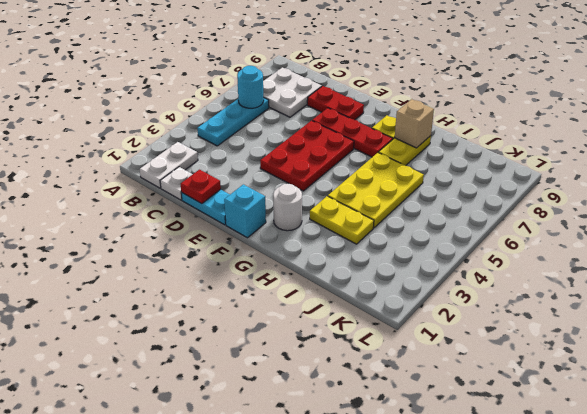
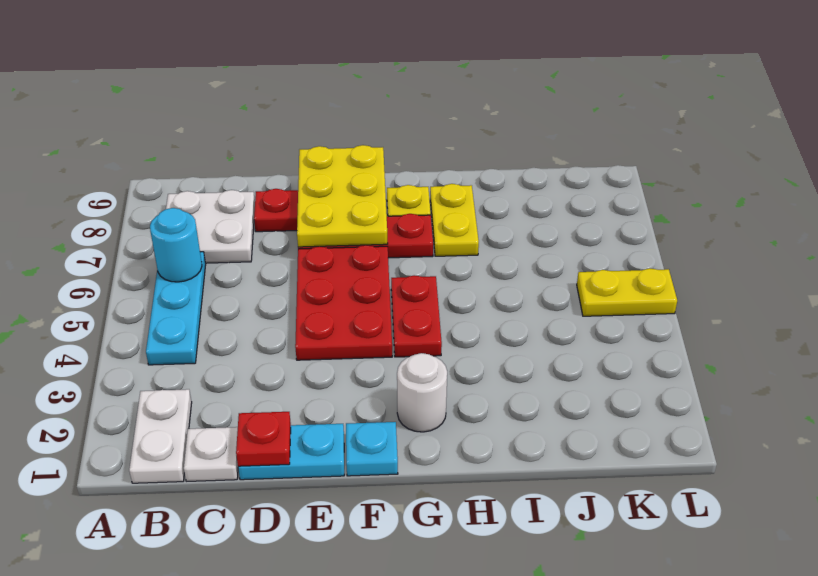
cyan brick F1 level 1 -> cyan plate F1 level 1
none -> red plate G4:G5 level 1
yellow plate H3:I3 level 1 -> yellow plate K5:L5 level 1
yellow plate H4:I6 level 1 -> yellow plate E7:F9 level 2
tan brick H8 level 2 -> none

